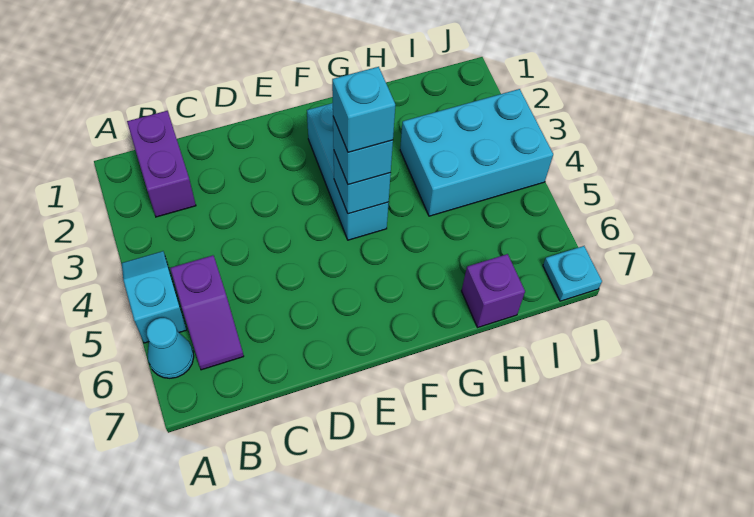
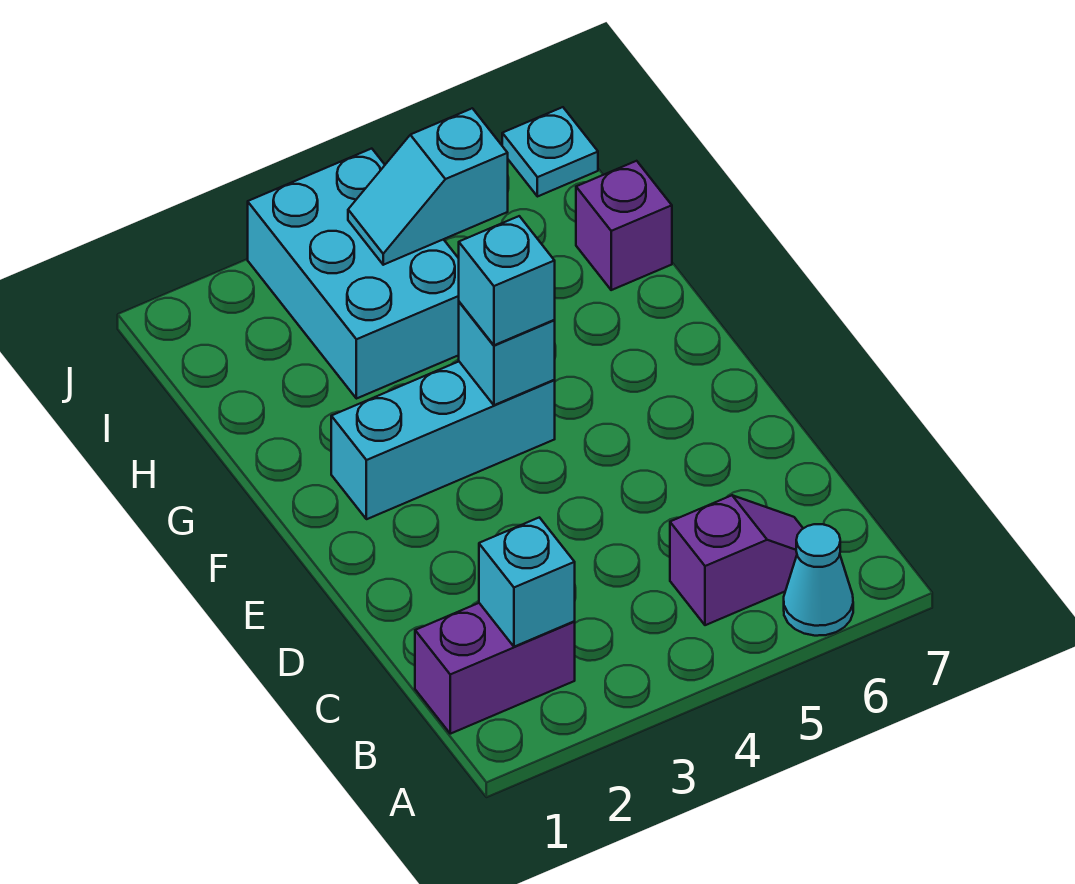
cyan slope A4:A5 level 1 top 5 -> cyan slope I4:I5 level 2 top 5
cyan brick F4 level 4 -> cyan brick B2 level 2

